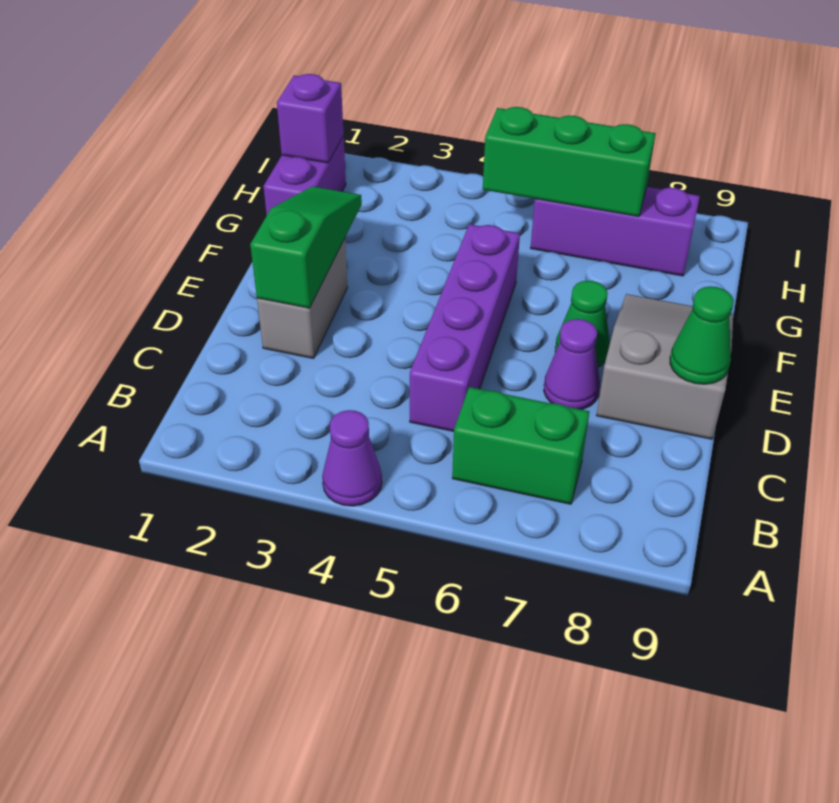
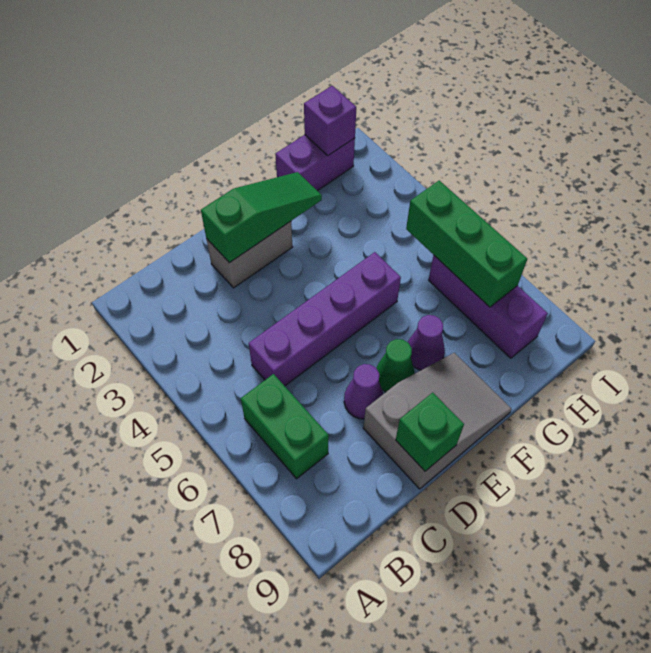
purple cone A4 level 1 -> purple cone F7 level 1
green cone D9 level 2 -> green brick D9 level 2

